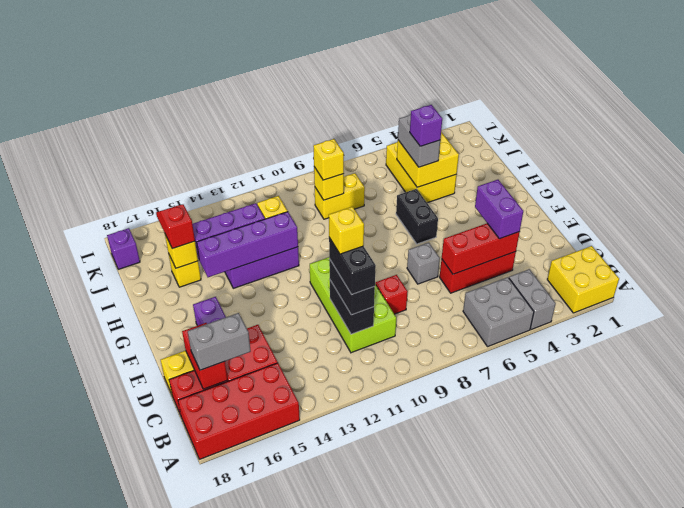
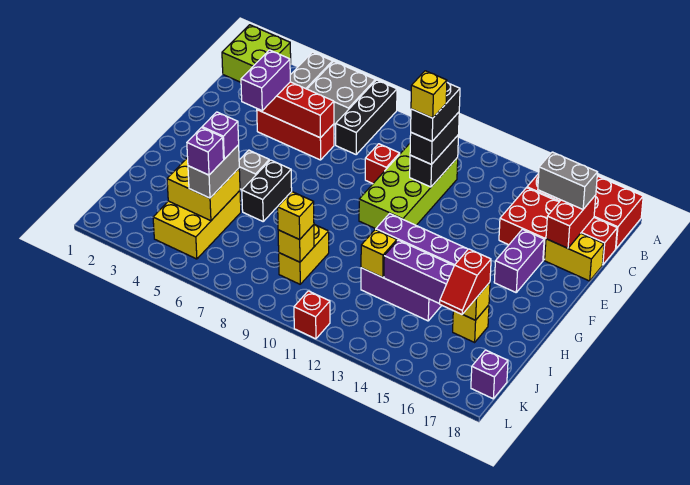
yellow brick A1:B2 level 1 -> lime brick A1:B2 level 1
none -> black brick A7:C7 level 1
grey brick E7 level 1 -> grey brick G5 level 1
none -> purple brick J5 level 4
yellow brick J8:J9 level 1 -> yellow brick I9:J9 level 1
none -> red brick L11 level 1

